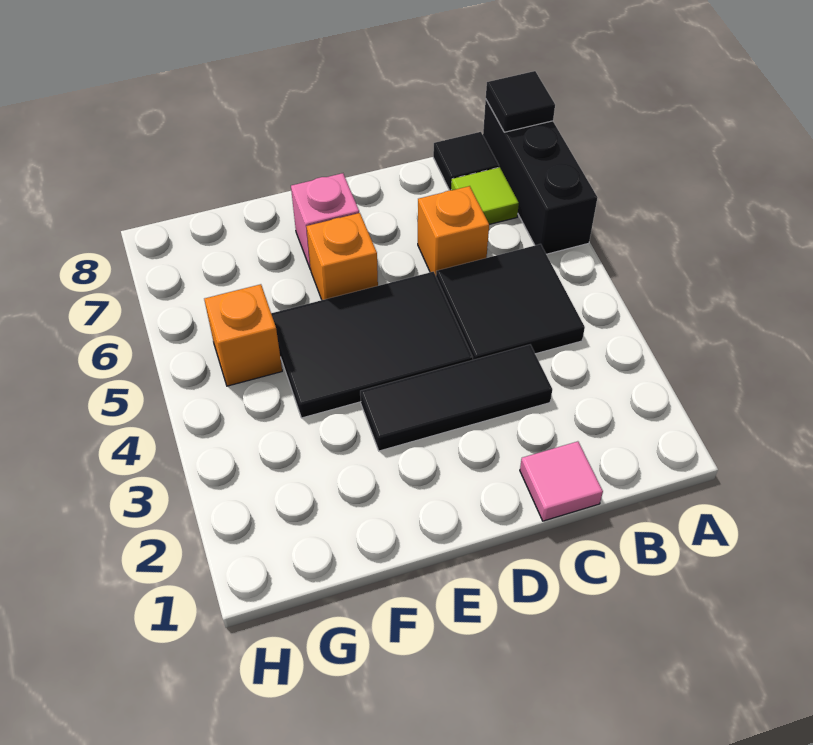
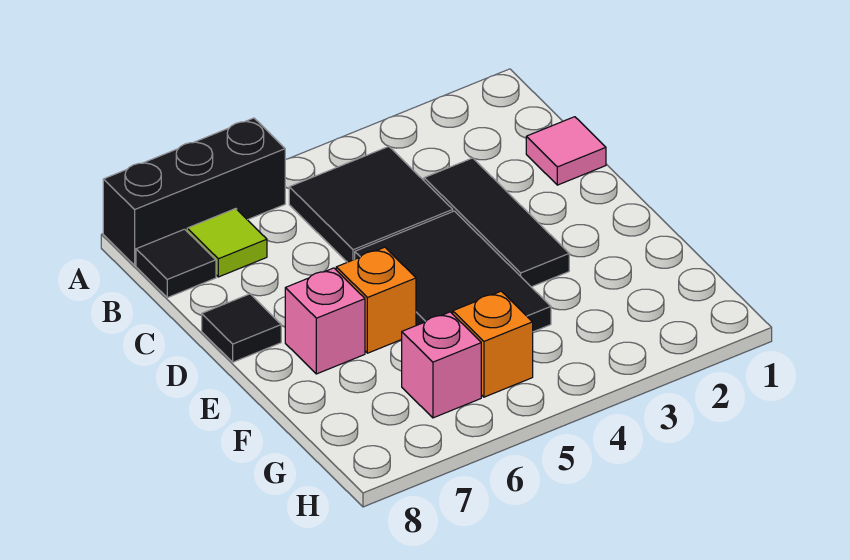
black tile A8 level 2 -> black tile D8 level 1
orange brick C6 level 1 -> none
none -> pink brick G6 level 1

